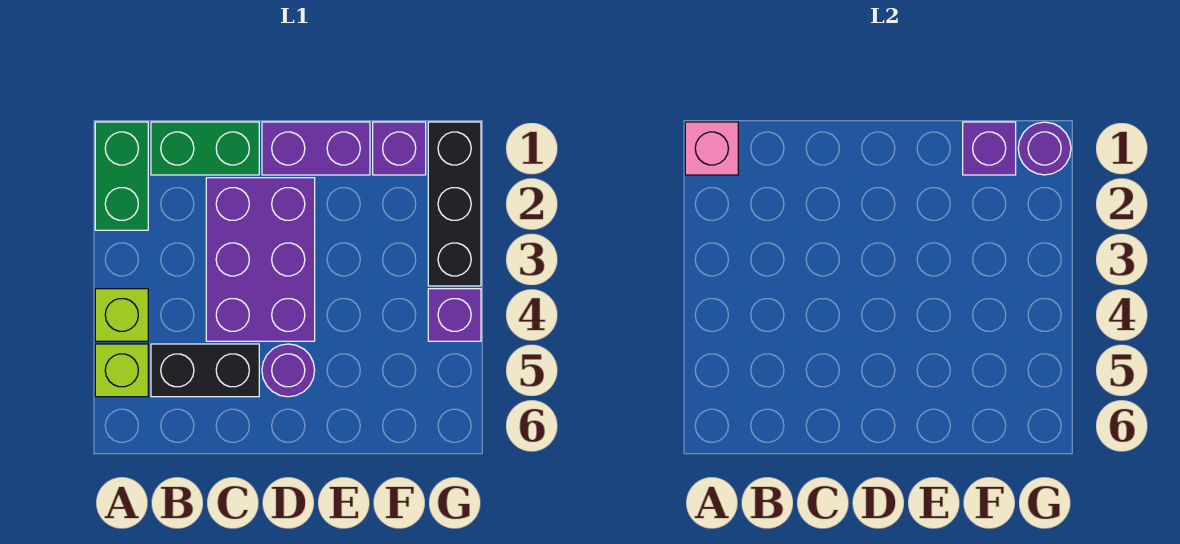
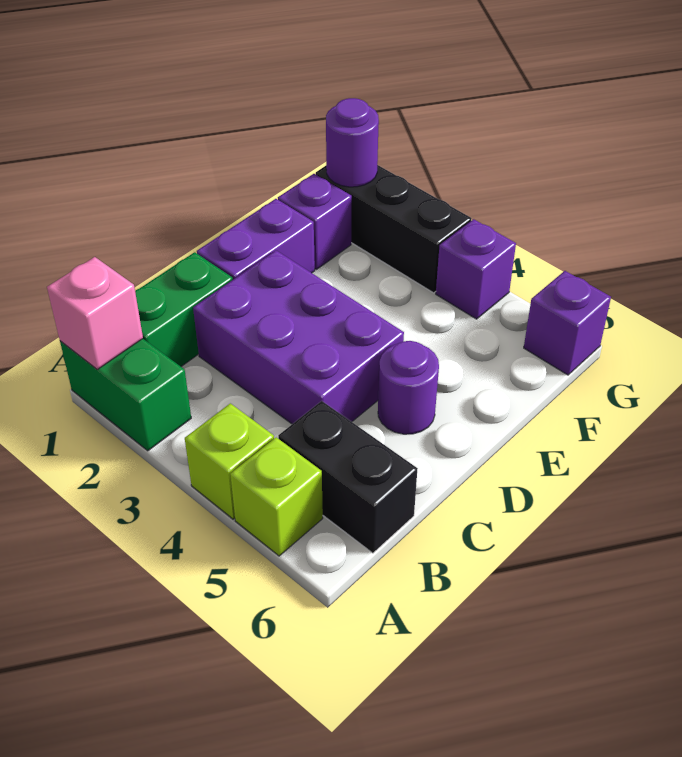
black brick B5:C5 level 1 -> black brick B5:B6 level 1
purple brick F1 level 2 -> purple brick G6 level 1

